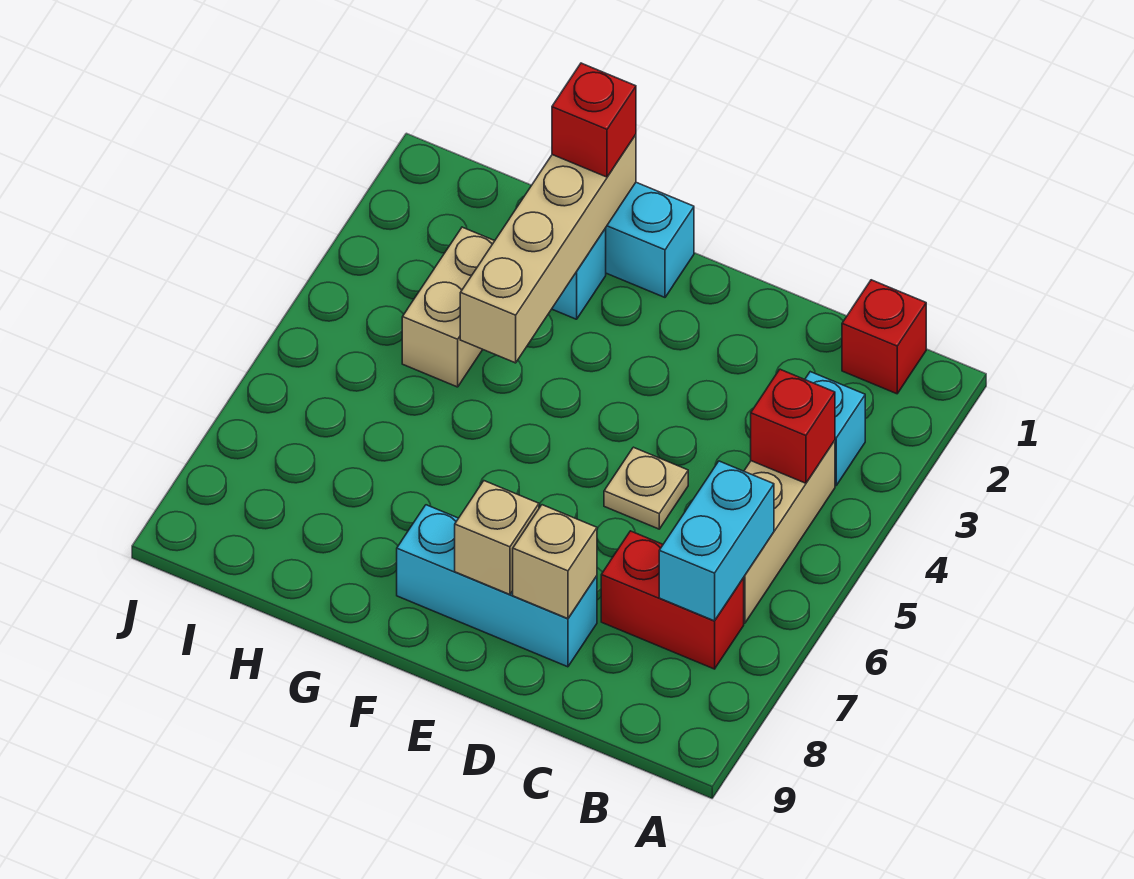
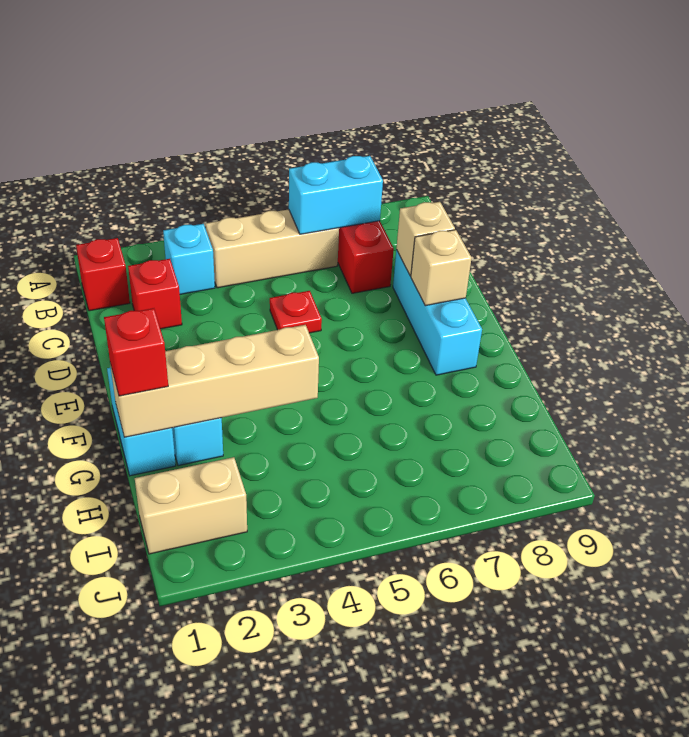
red brick B4 level 2 -> red brick C2 level 1
tan plate D5 level 1 -> red plate D5 level 1
tan brick H3:H4 level 1 -> tan brick I1:I2 level 1

